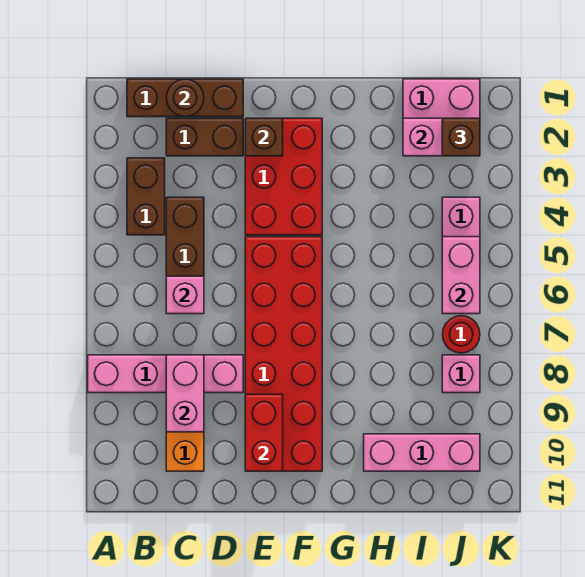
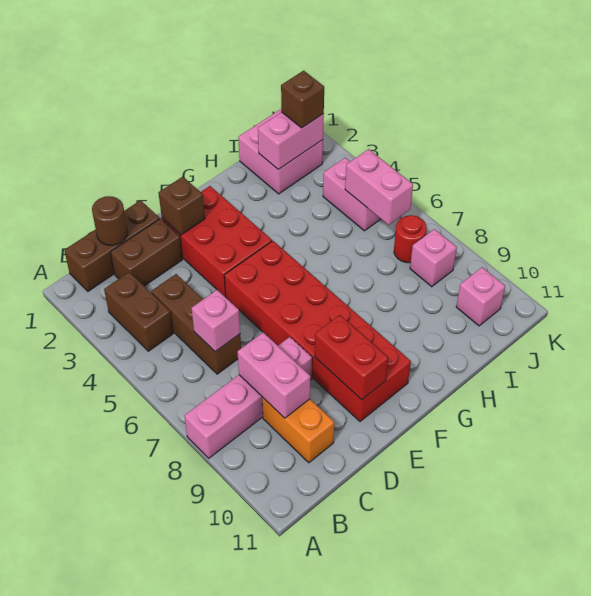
pink brick H10:J10 level 1 -> pink brick J10 level 1

